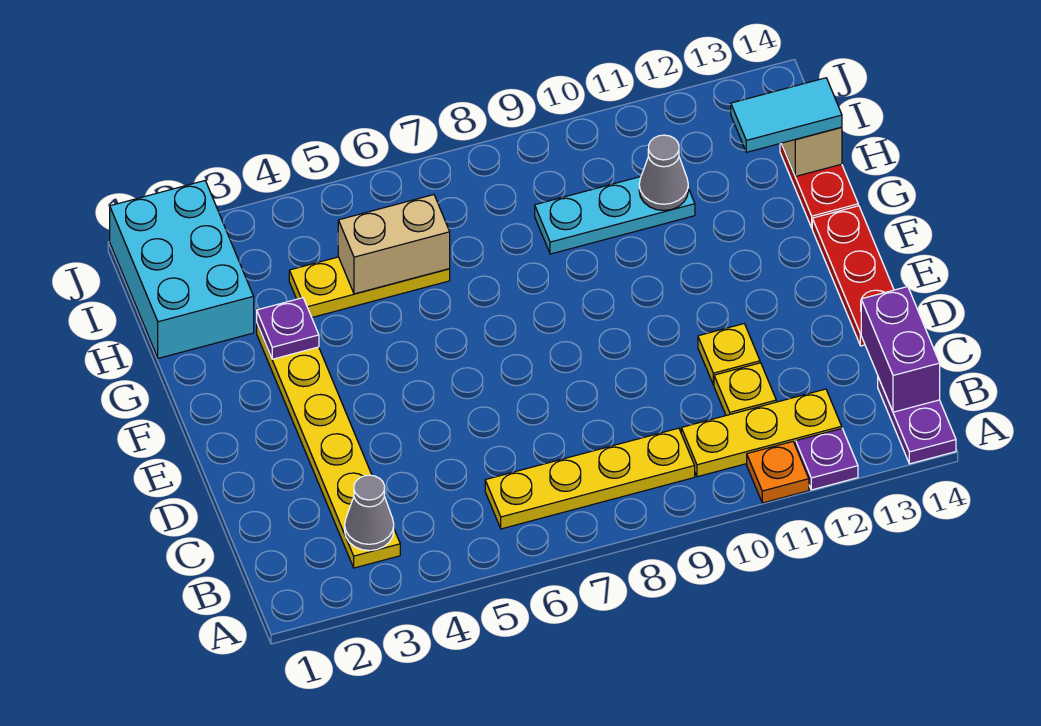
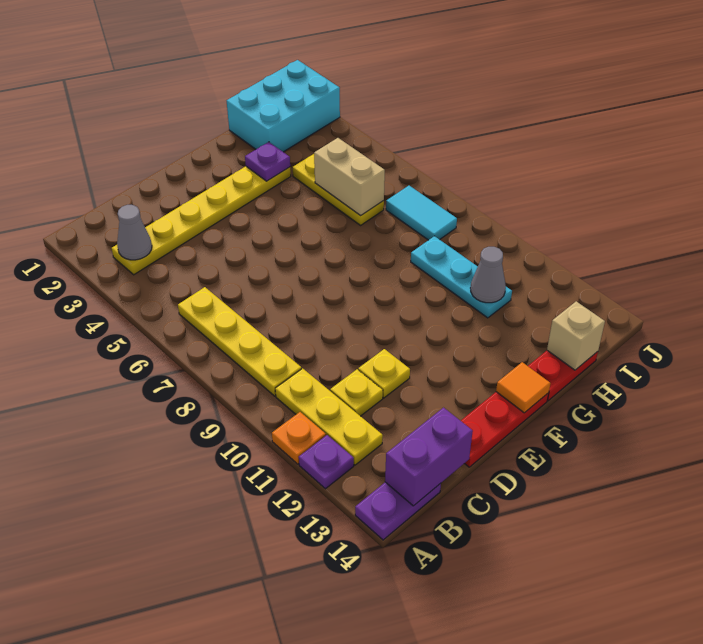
none -> orange tile F14 level 2
cyan tile H13:H14 level 3 -> cyan tile I7:I8 level 1

